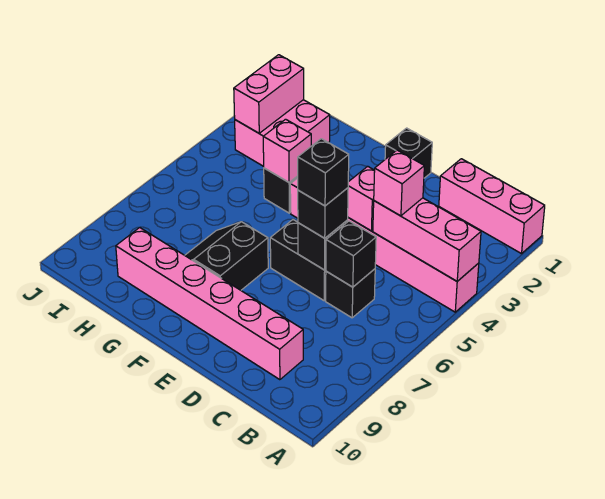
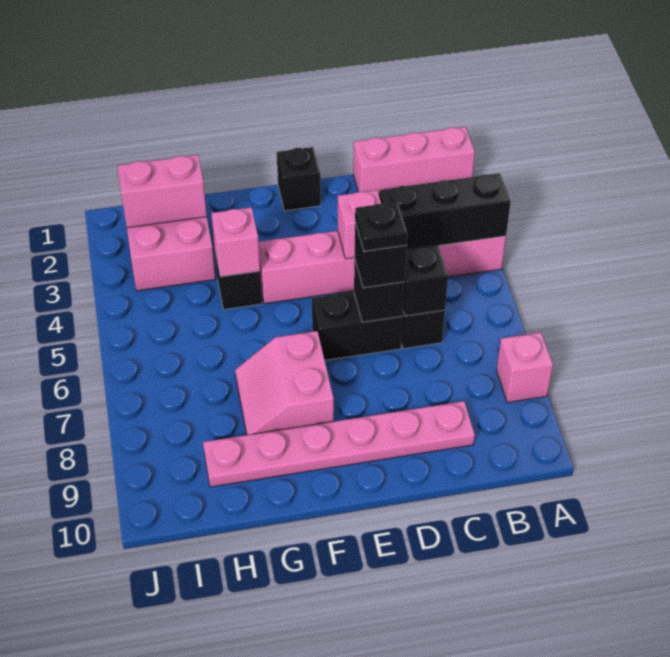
pink brick A4:C4 level 2 -> black brick A4:C4 level 2
pink brick C4 level 3 -> pink brick A8 level 1
pink brick C9:H9 level 1 -> pink plate C9:H9 level 1
black brick D6 level 4 -> black plate D6 level 4
black slope F7:G8 level 1 top F -> pink slope F7:G8 level 1 top F
pink brick I2:I3 level 2 -> pink brick H2:I2 level 2

